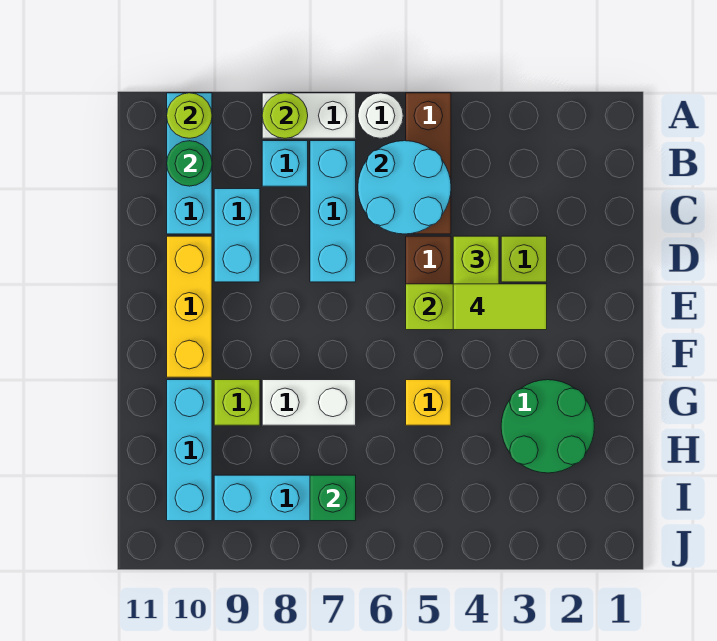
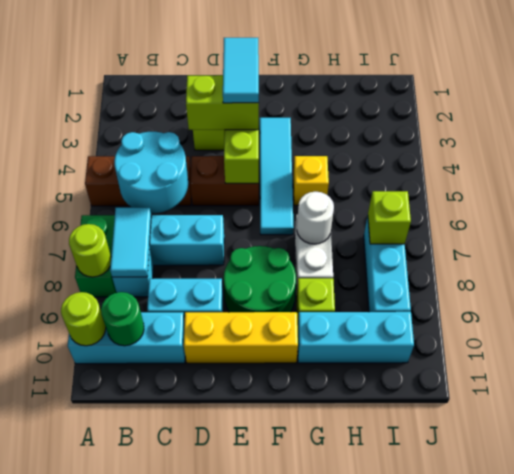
white round brick A6 level 1 -> white round brick G7 level 2
white brick A7:A8 level 1 -> green brick A7:A8 level 1
none -> cyan tile B7:B8 level 2
lime tile E3:E4 level 4 -> cyan tile E3:E4 level 4
none -> cyan tile F3:F6 level 1
green round brick G2:H3 level 1 -> green round brick E8:F9 level 1
green brick I7 level 2 -> lime brick I7 level 2

